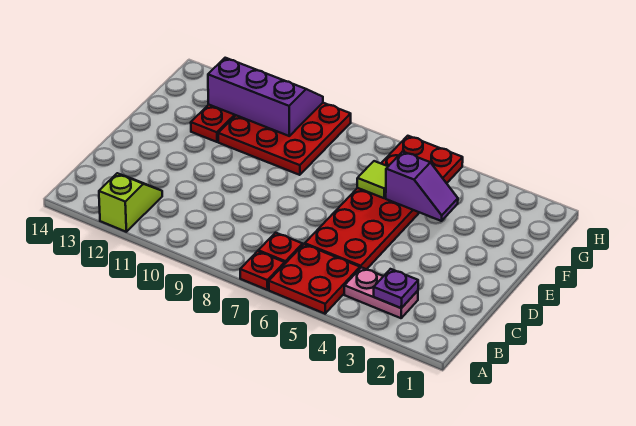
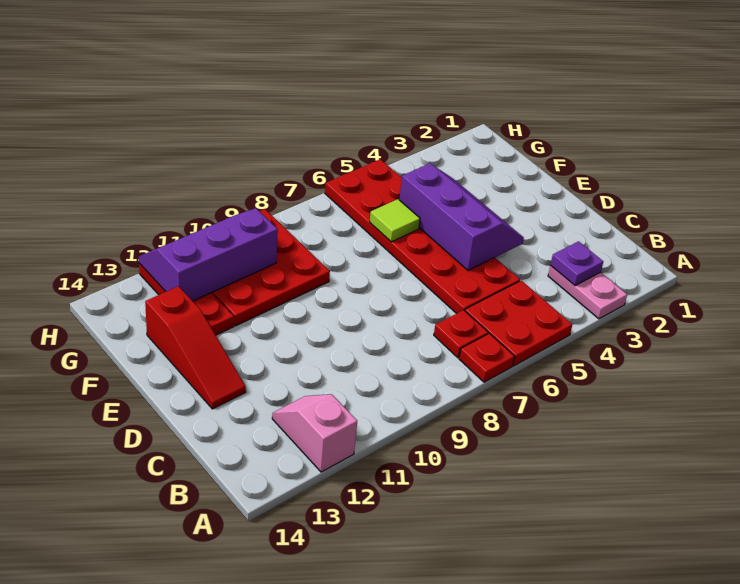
lime slope A12:B12 level 1 top A -> pink slope A12:B12 level 1 top A
pink plate B3:B4 level 1 -> pink plate A3:B3 level 1
none -> red slope D13:F13 level 1 top F
purple slope F4:F5 level 2 top 5 -> purple slope D4:F5 level 2 top 5

